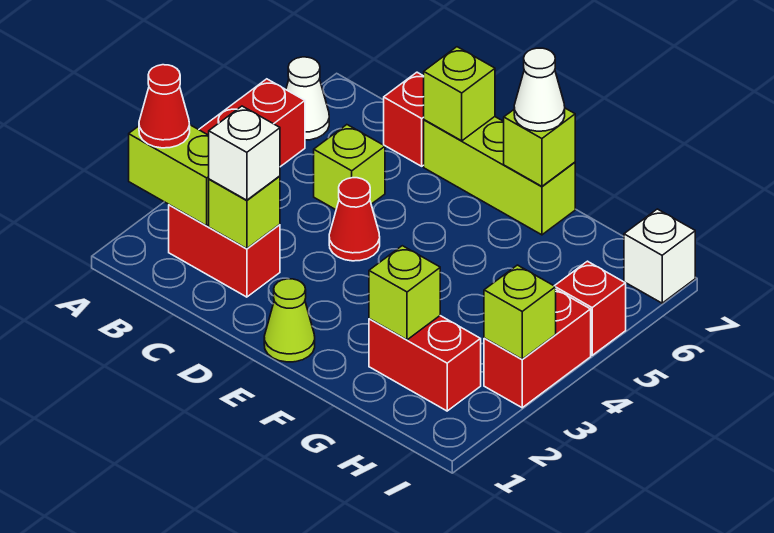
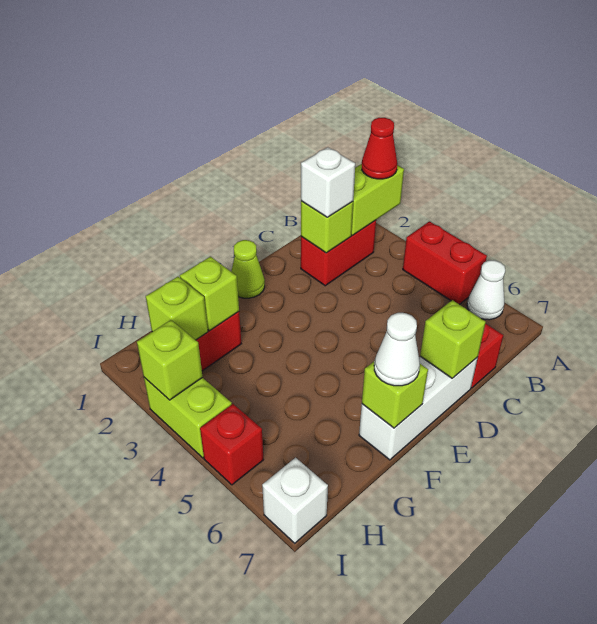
lime brick C5 level 1 -> lime brick H2 level 2
red cone D4 level 1 -> none
lime brick D7:F7 level 1 -> white brick D7:F7 level 1
red brick I3:I4 level 1 -> lime brick I3:I4 level 1

